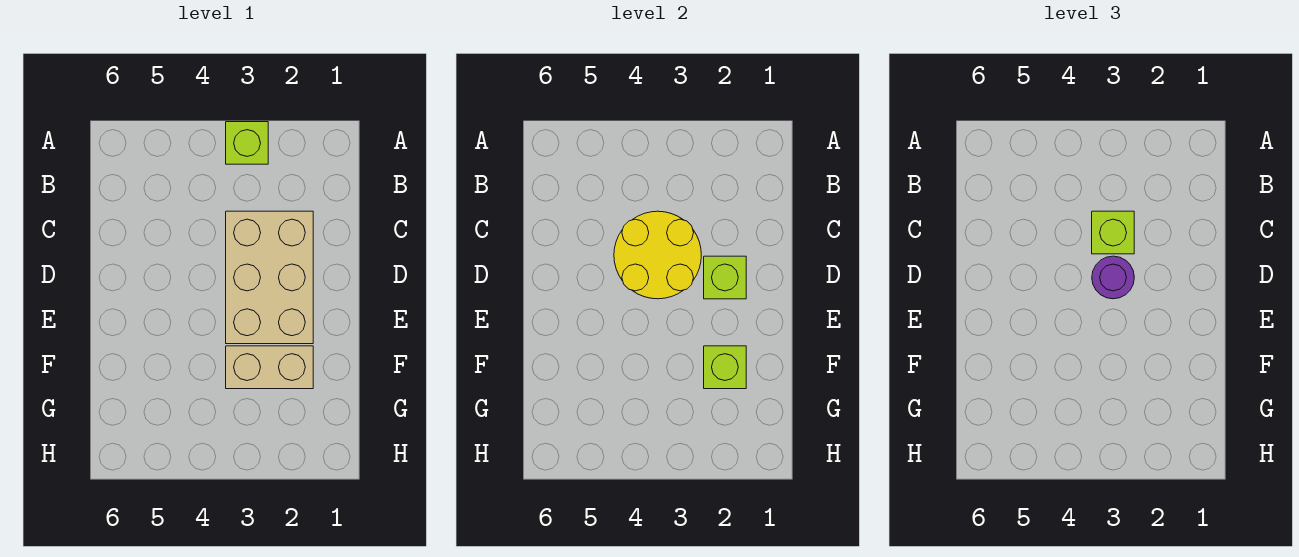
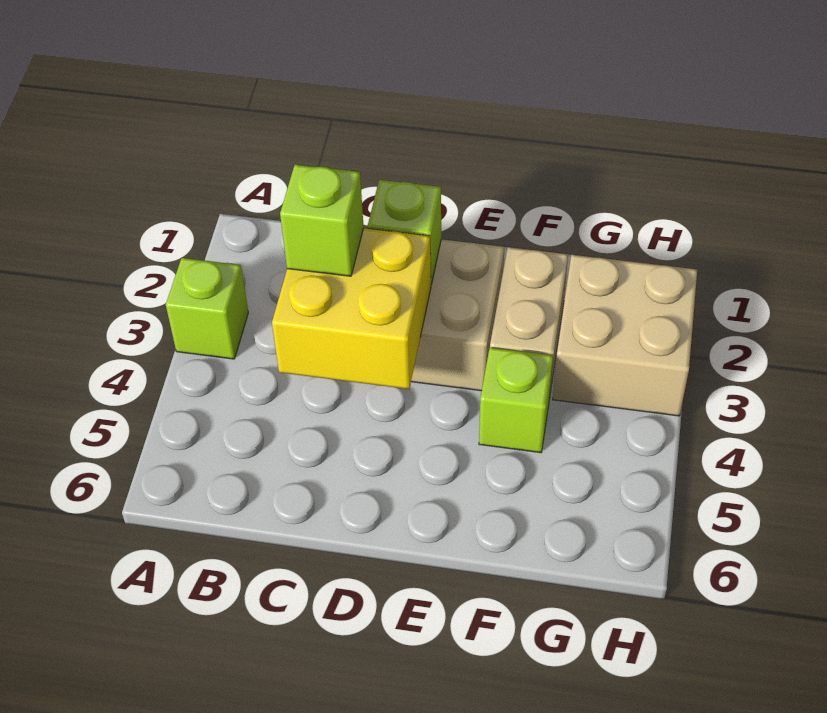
yellow round brick C3:D4 level 2 -> yellow brick C3:D4 level 2
purple round brick D3 level 3 -> none
lime brick F2 level 2 -> lime brick F4 level 1
none -> tan brick G2:H3 level 1

